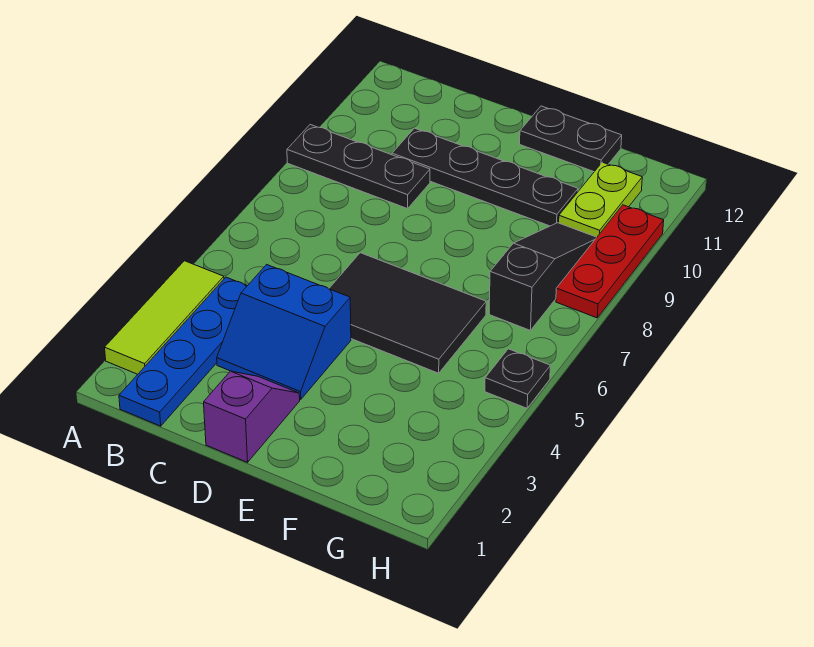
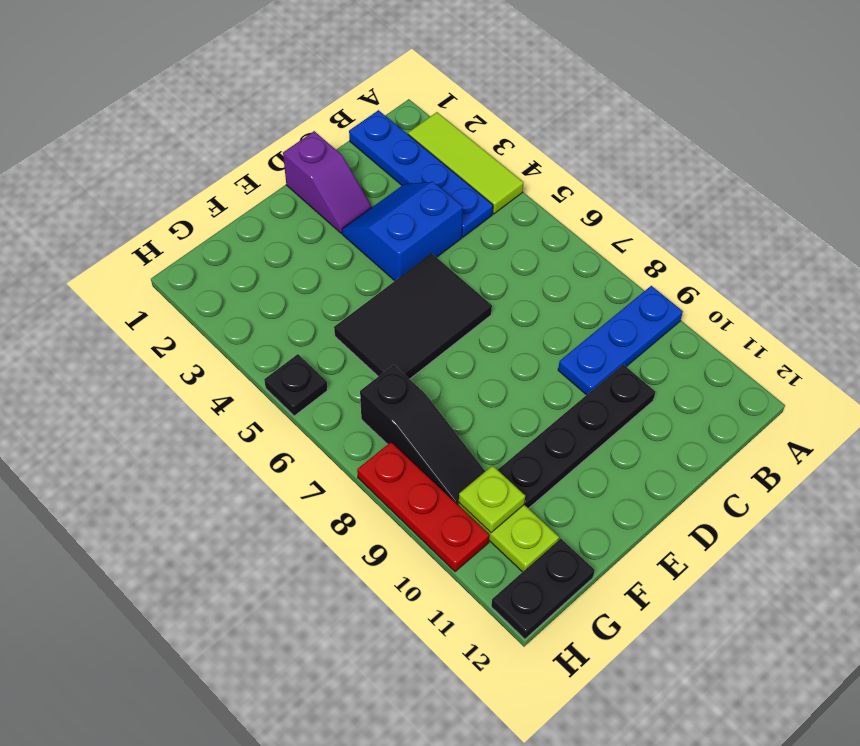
black plate A9:C9 level 1 -> blue plate A9:C9 level 1
black plate E12:F12 level 1 -> black plate G12:H12 level 1
none -> lime plate G10 level 2

